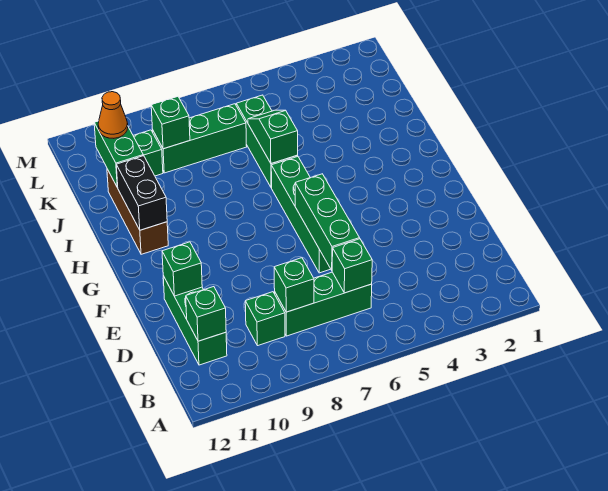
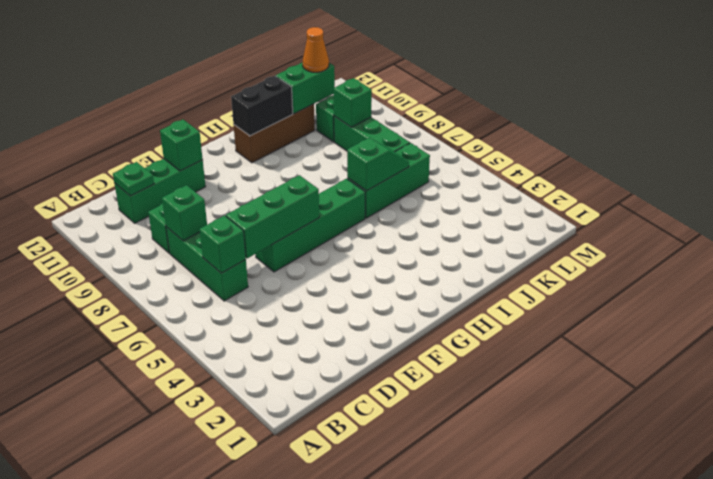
green brick C11 level 2 -> green plate C11 level 2

